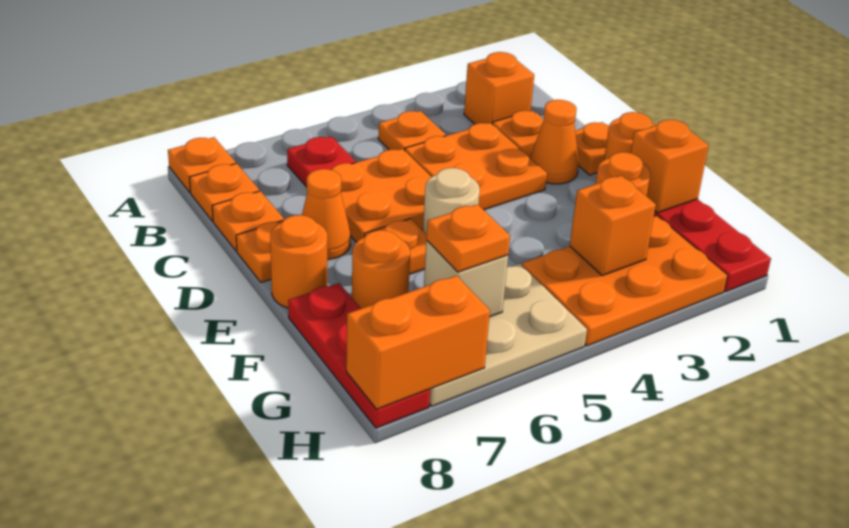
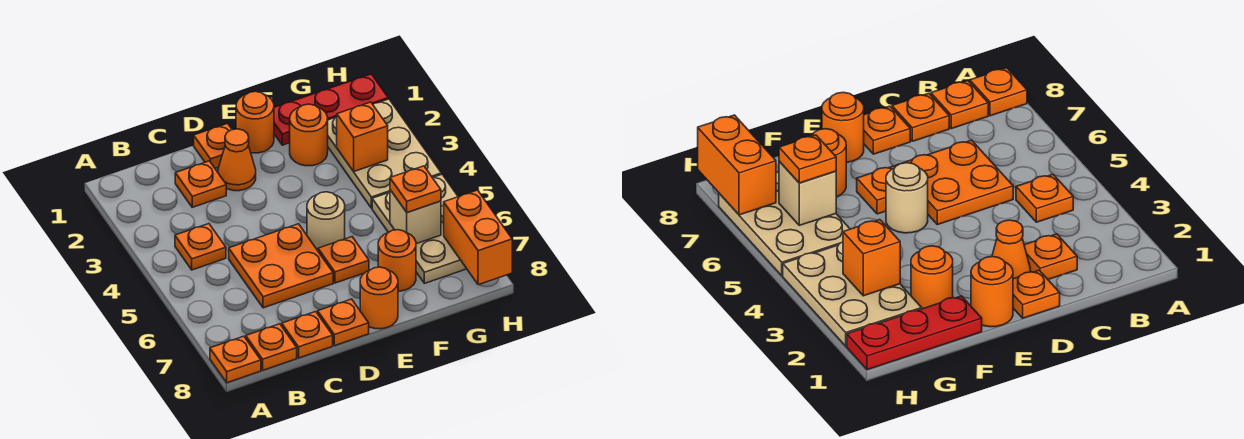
orange brick B2 level 1 -> none
red plate B6 level 1 -> none
orange plate C3:D4 level 1 -> none
orange cone D7 level 1 -> none
orange brick F1 level 2 -> none
red plate F8:H8 level 1 -> none
orange plate G2:H4 level 1 -> tan plate G2:H4 level 1

